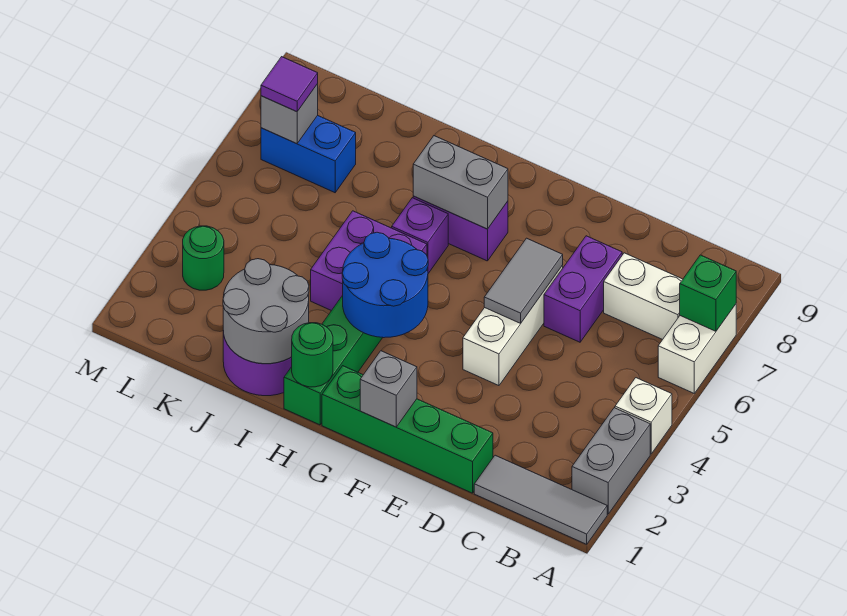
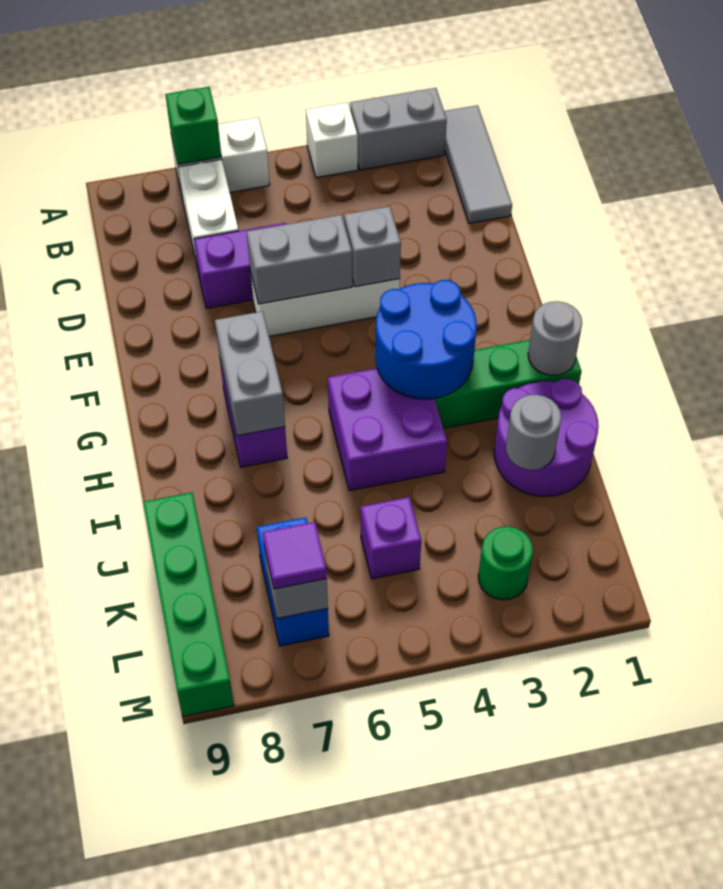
green brick D1:G1 level 1 -> green brick J9:M9 level 1
grey tile E5:E6 level 2 -> grey brick E5:E6 level 2
grey brick F1 level 2 -> grey brick E4 level 2
green round brick H1 level 2 -> grey round brick H1 level 2
purple brick H6 level 1 -> purple brick K5 level 1
grey round brick I1:J2 level 2 -> grey round brick J2 level 2

